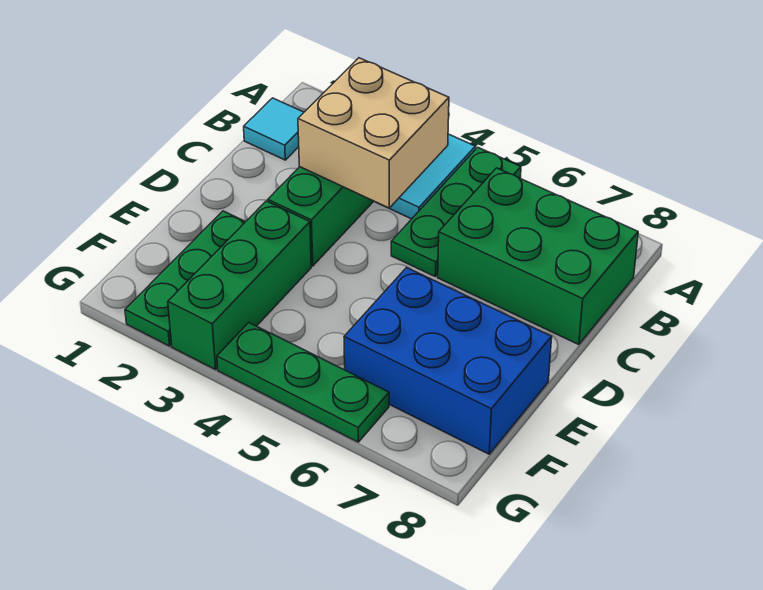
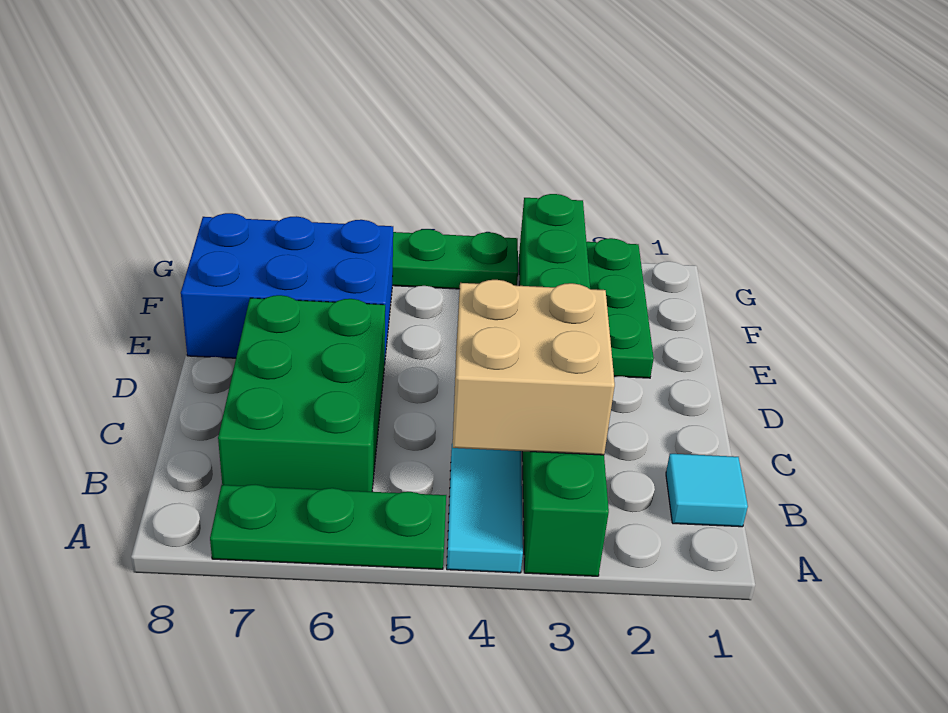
green plate A5:C5 level 1 -> green plate A5:A7 level 1
green brick B6:C8 level 1 -> green brick B6:D7 level 1

